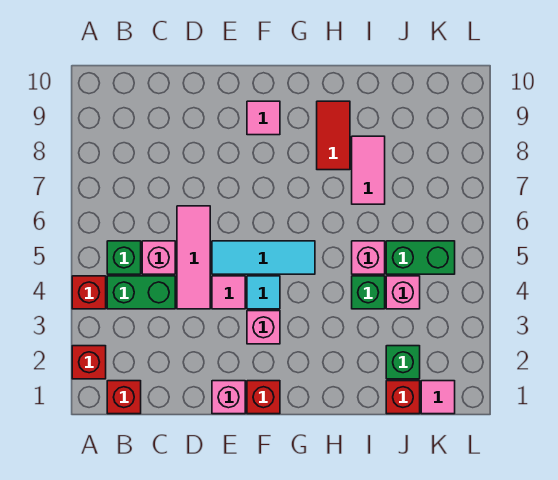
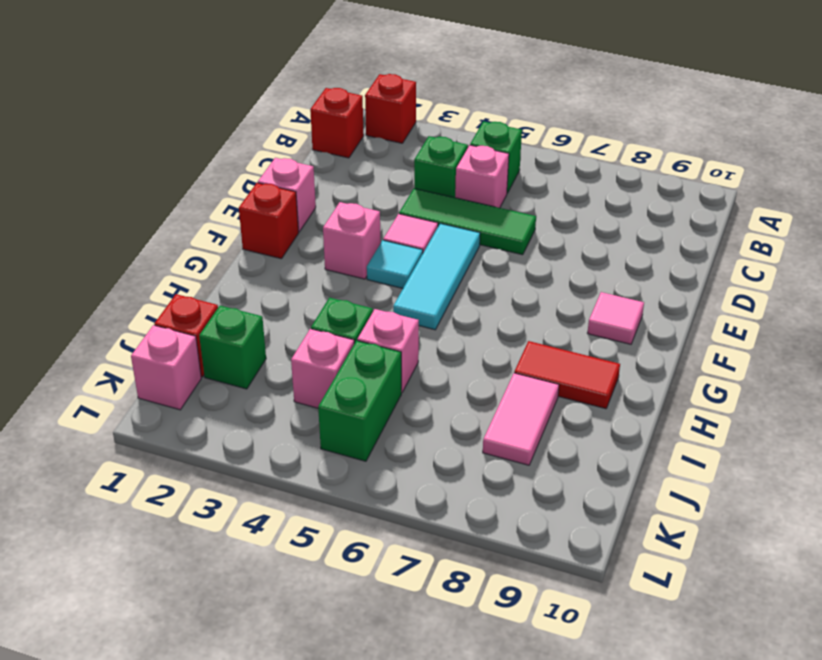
red brick A4 level 1 -> none
green brick B4:C4 level 1 -> green brick C4 level 1
pink tile D4:D6 level 1 -> green tile D4:D6 level 1
pink tile I7:I8 level 1 -> pink tile I8:J8 level 1
pink tile K1 level 1 -> pink brick K1 level 1

